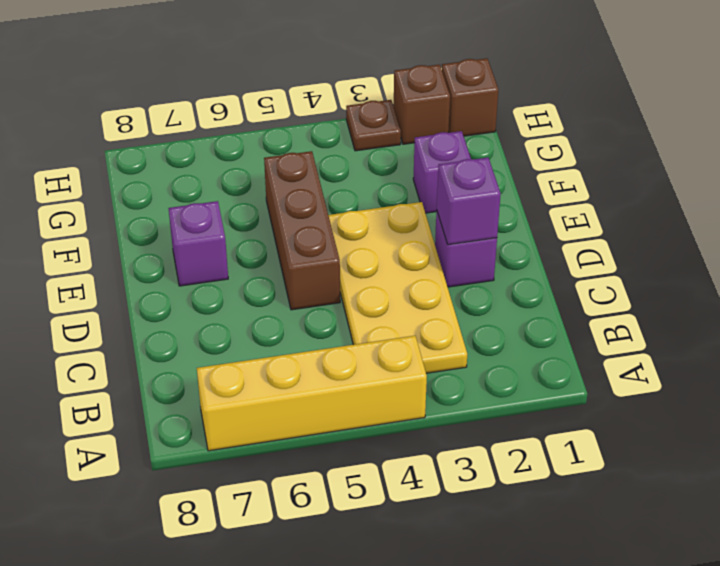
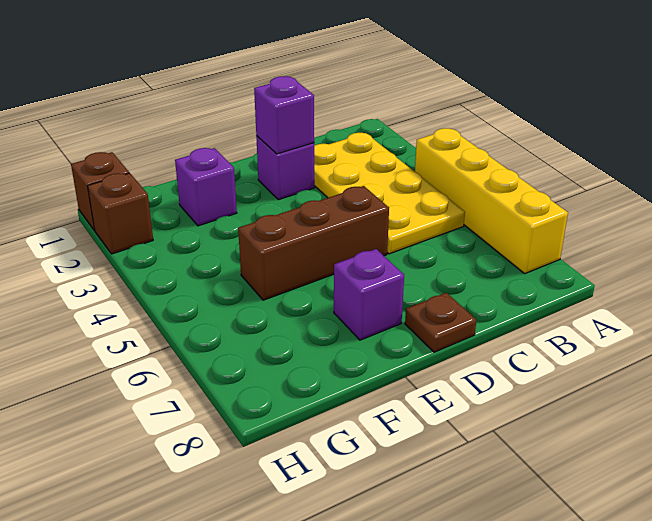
yellow plate B3:E4 level 1 -> yellow plate B2:C5 level 1
brown plate H3 level 1 -> brown plate D8 level 1

